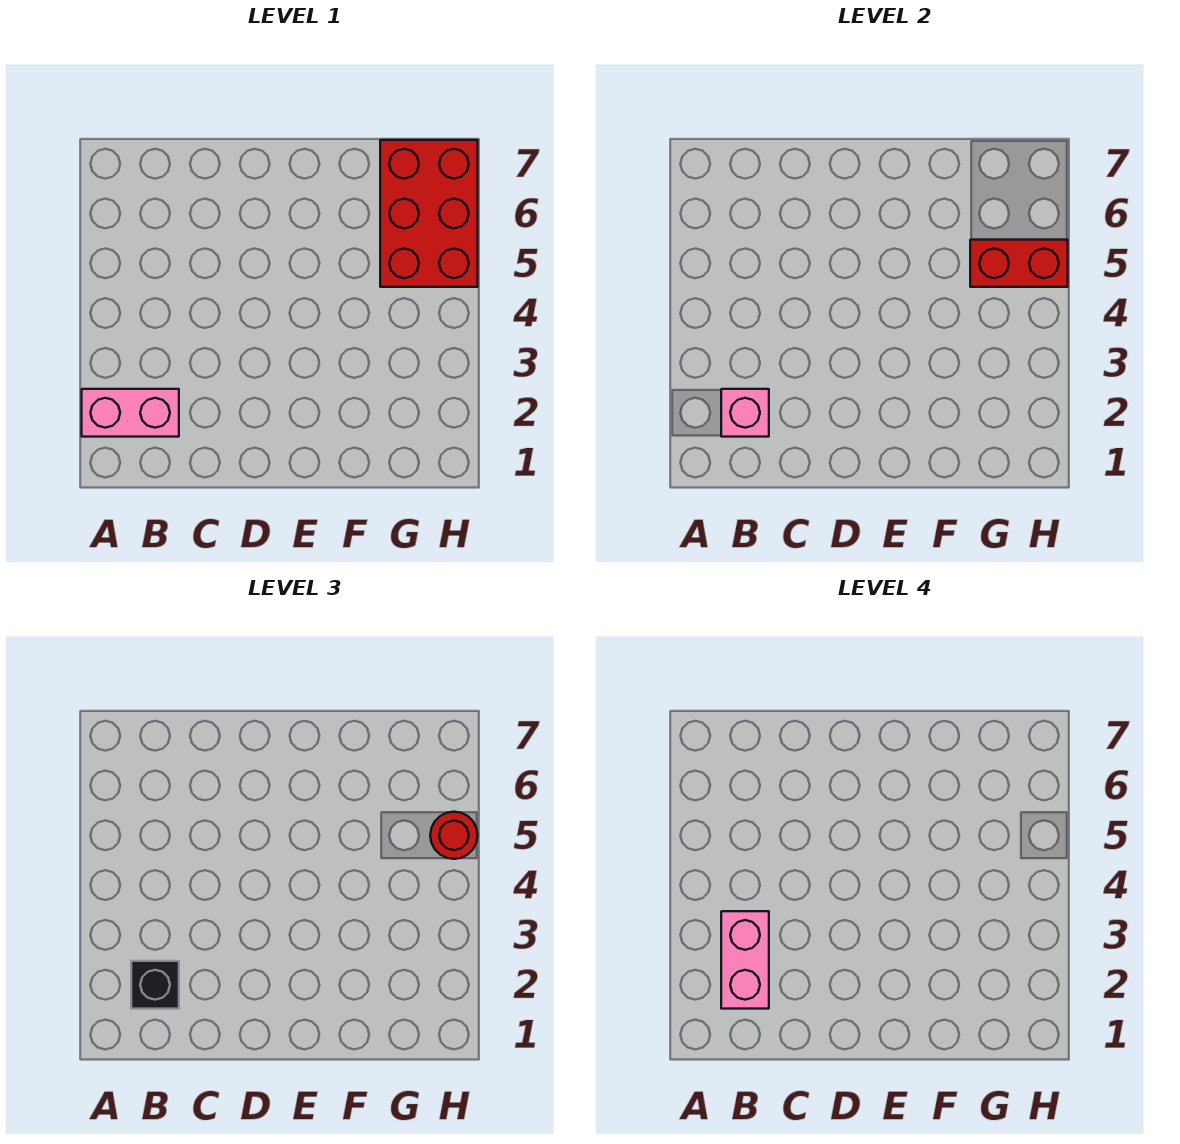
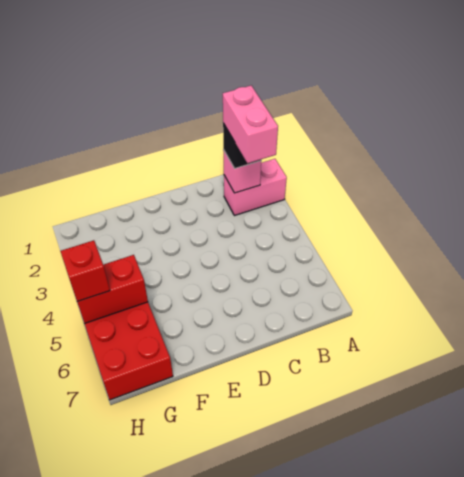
red round brick H5 level 3 -> red brick H5 level 3

